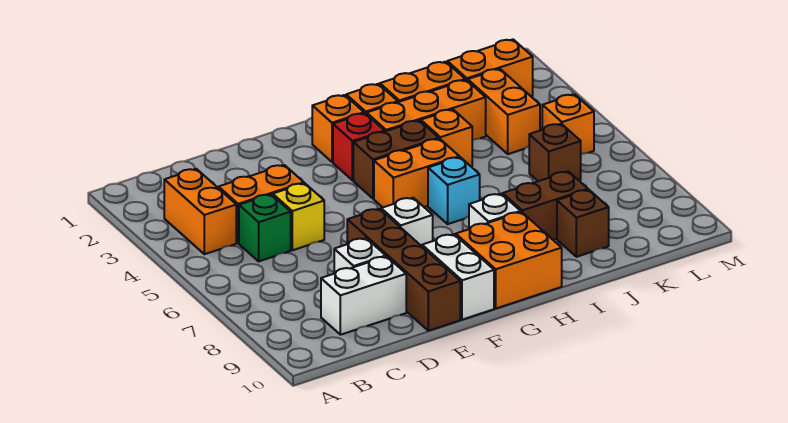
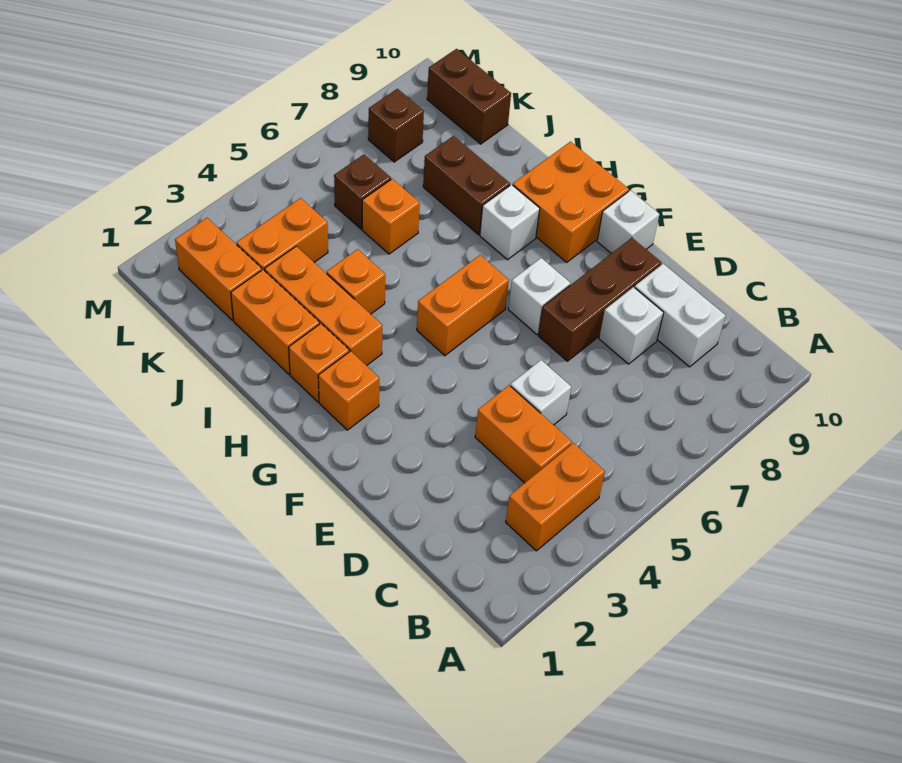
green brick C5 level 1 -> none
yellow brick D5 level 1 -> white brick D5 level 1
brown brick E7:E10 level 1 -> brown brick E7:E9 level 1
white brick F9:F10 level 1 -> white brick F10 level 1
red brick G3 level 1 -> none
brown brick G4:H4 level 1 -> brown brick K10:L10 level 1
orange brick G5:H5 level 1 -> orange brick G5:G6 level 1
cyan brick H6 level 1 -> none
brown brick J9 level 1 -> brown brick L8 level 1
orange brick L5 level 1 -> orange brick J6 level 1

